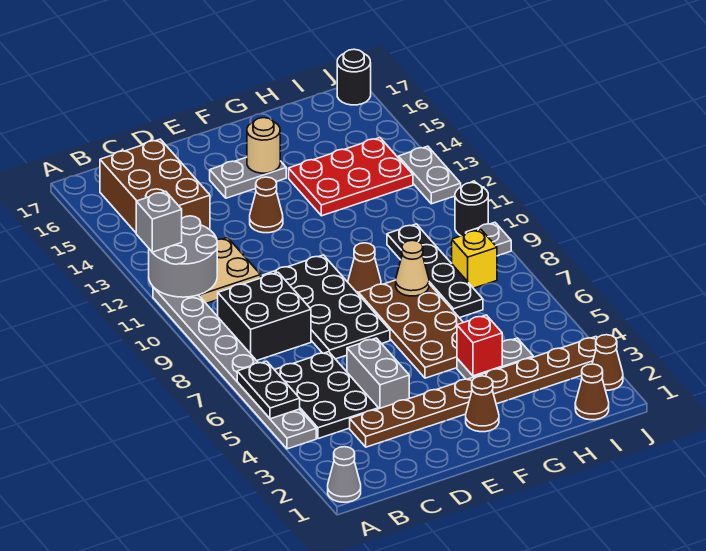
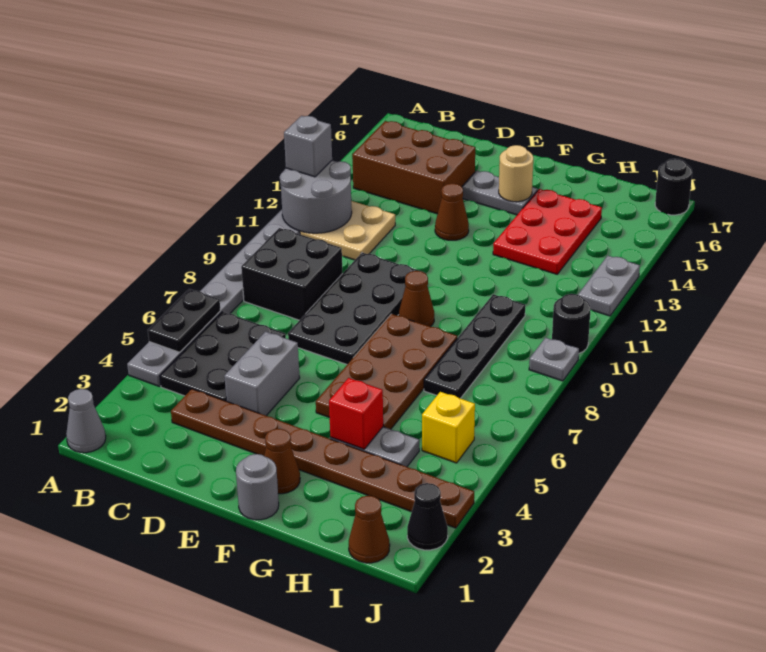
brown brick B14:C16 level 1 -> brown brick B14:D15 level 1
none -> grey round brick F1 level 1
tan cone G8 level 2 -> none
red plate G13:I14 level 1 -> red plate G13:H15 level 1
yellow brick I8 level 1 -> yellow brick I5 level 1
brown cone J2 level 1 -> black cone J2 level 1

